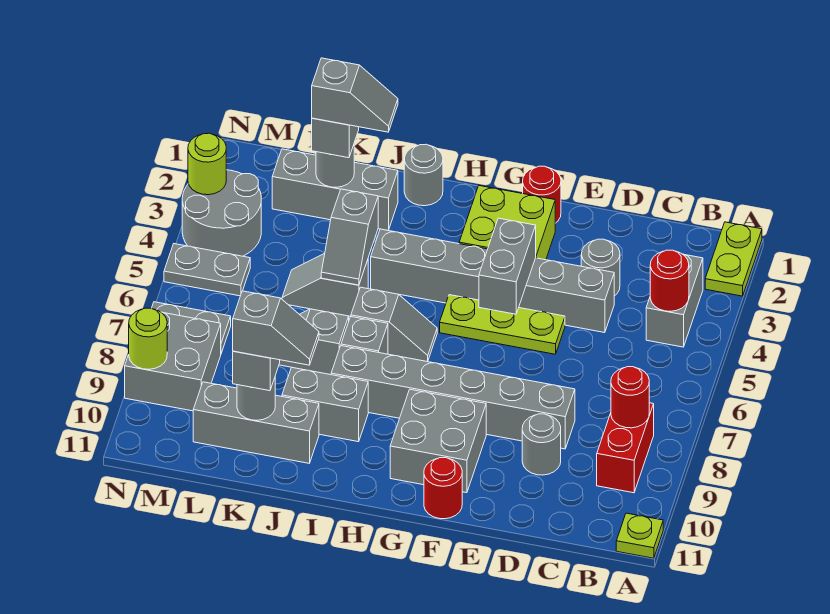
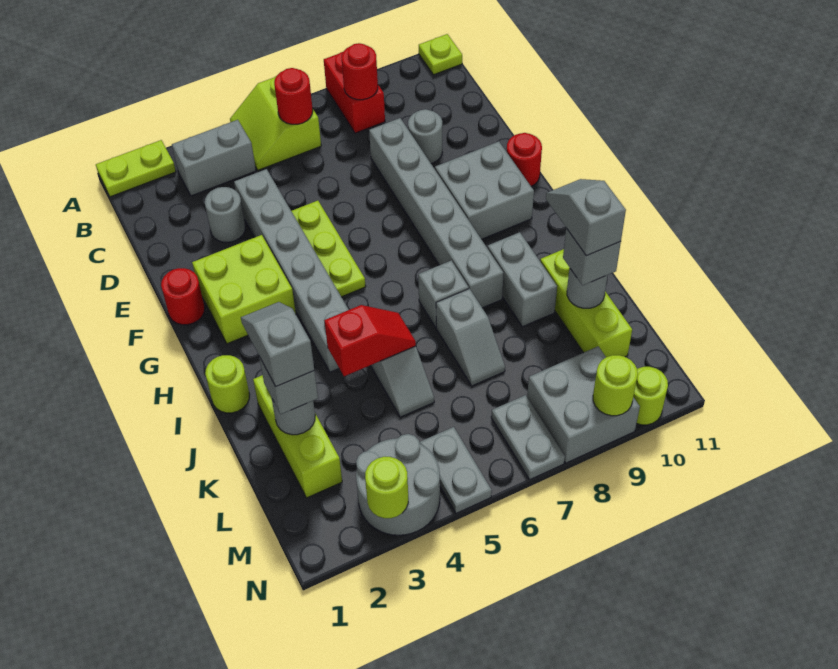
none -> lime slope A5:B6 level 1 top 6
red round brick B4 level 2 -> red round brick B6 level 2
red brick B8:B9 level 1 -> red brick A8:B8 level 1
grey brick F4:F5 level 2 -> none
grey slope H6:I6 level 1 top I -> none
grey round brick I1 level 1 -> lime round brick I1 level 1
grey brick J2:L2 level 1 -> lime brick J2:L2 level 1
grey slope J4:J5 level 2 top 4 -> red slope J4:J5 level 2 top 4
grey brick J10:L10 level 1 -> lime brick J10:L10 level 1
none -> lime round brick N10 level 1

